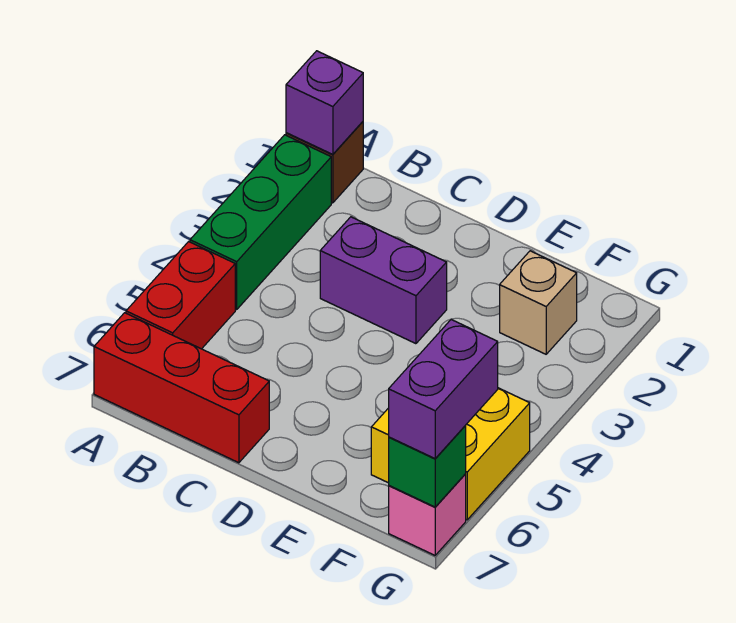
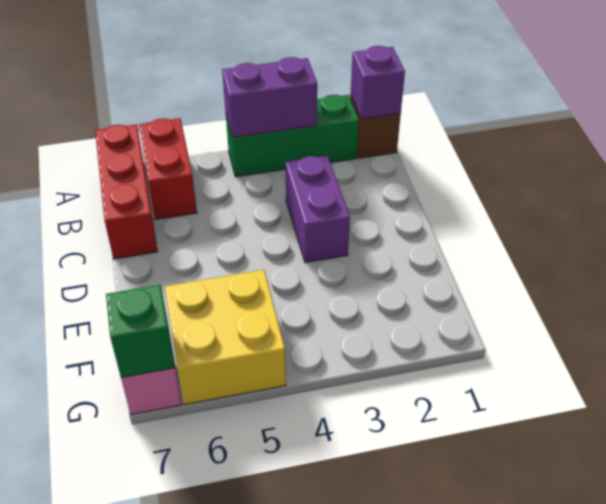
red brick A5:A6 level 1 -> red brick A6:B6 level 1
tan brick F2 level 1 -> none
purple brick G6:G7 level 3 -> purple brick A3:A4 level 2

